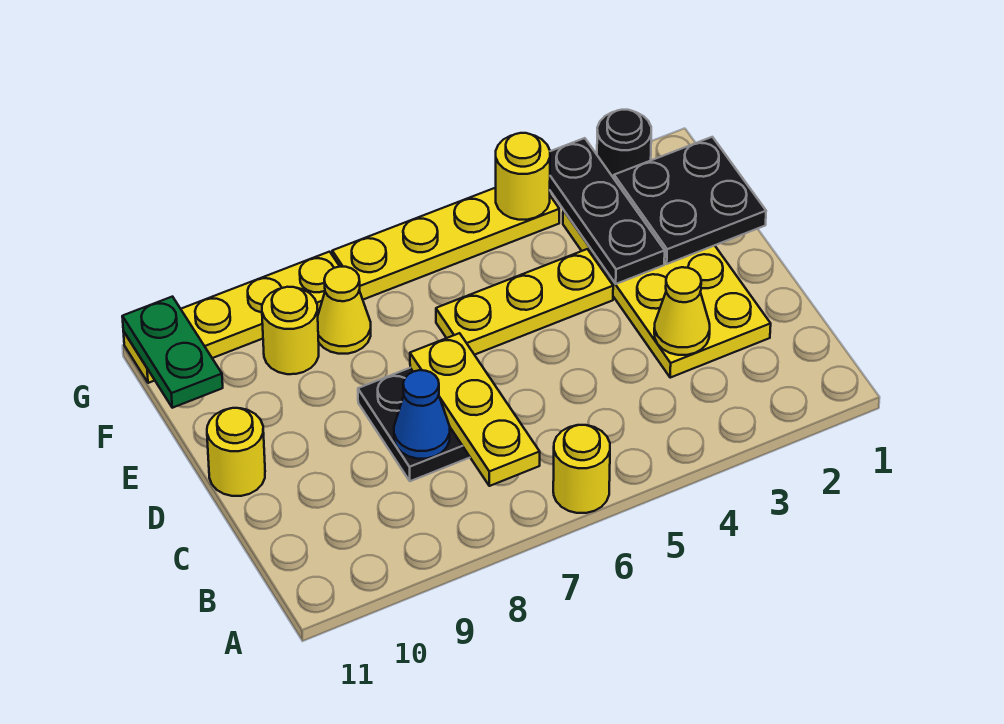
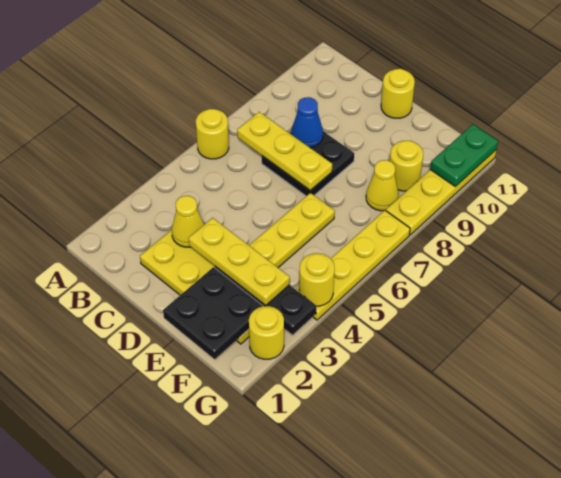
none -> yellow plate D3:F3 level 3
green plate F11:G11 level 2 -> green plate G10:G11 level 2
black round brick G2 level 1 -> yellow round brick G2 level 1

